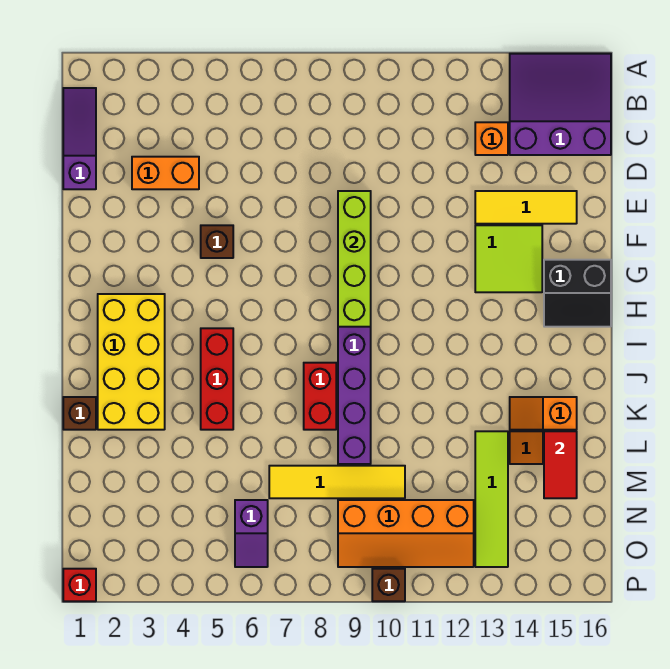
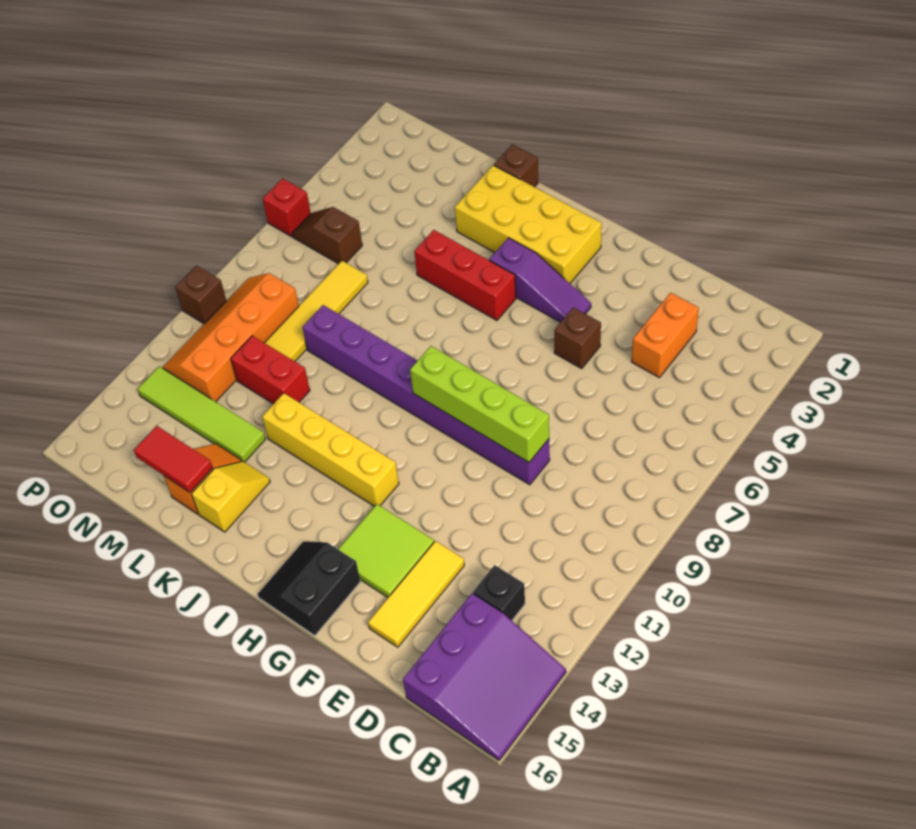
purple slope B1:D1 level 1 top D -> purple slope G4:I4 level 1 top I
orange brick C13 level 1 -> black brick C13 level 1
none -> yellow brick H12:K12 level 1
red brick J8:K8 level 1 -> red brick L11:M11 level 1
orange slope K14:K15 level 1 top 15 -> yellow slope K14:K15 level 1 top 15
purple slope N6:O6 level 1 top N -> brown slope N6:O6 level 1 top N
red brick P1 level 1 -> red brick P6 level 1

